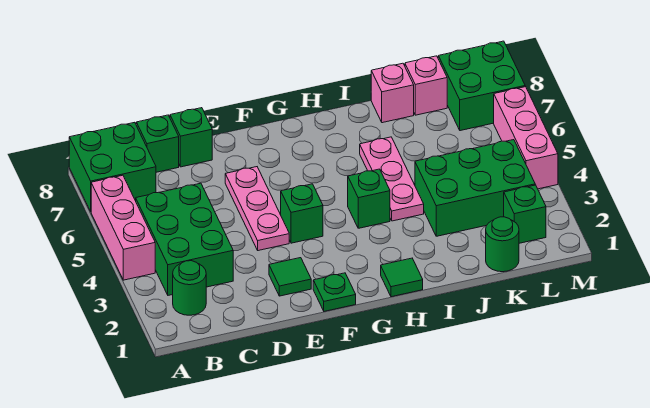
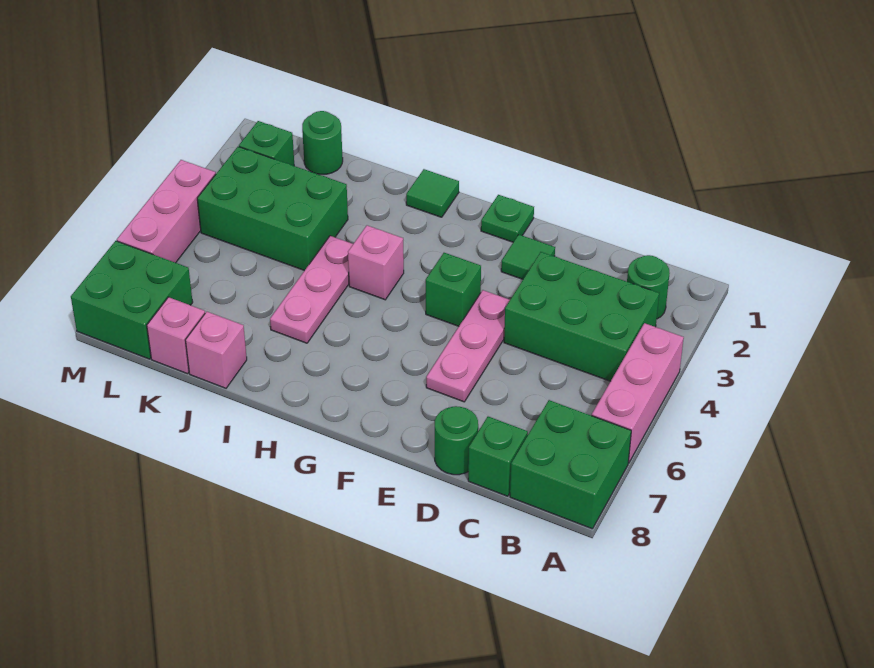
green brick B3:C5 level 1 -> green brick B3:D4 level 1
green brick D8 level 1 -> green round brick D8 level 1
green brick H4 level 1 -> pink brick H4 level 1

